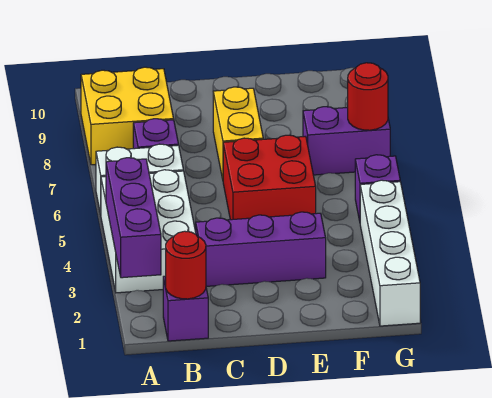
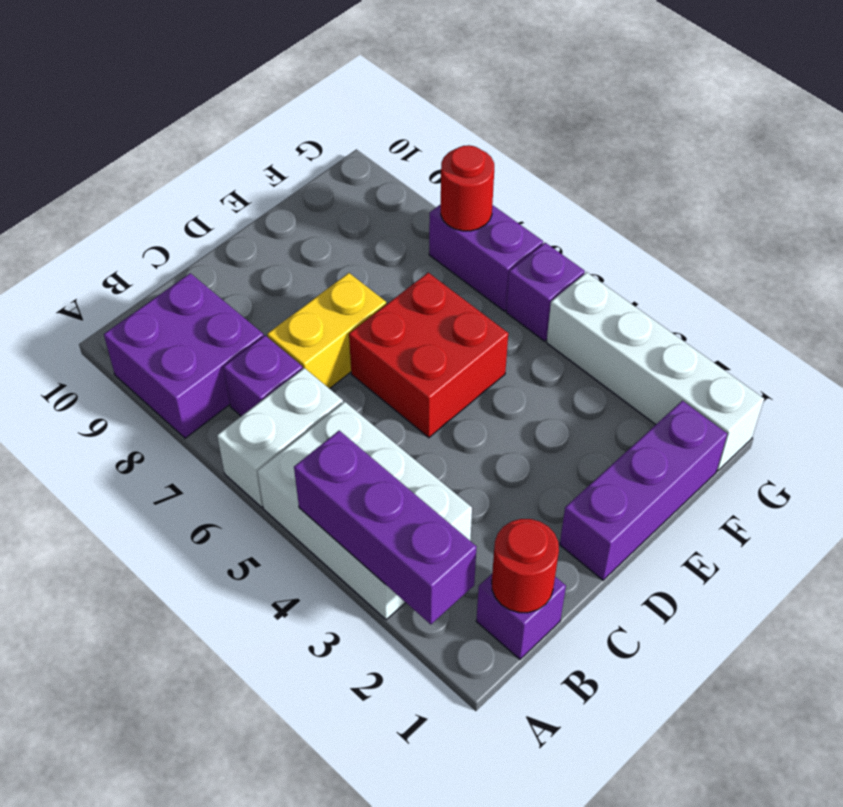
yellow brick A8:B9 level 1 -> purple brick A8:B9 level 1
purple brick C3:E3 level 1 -> purple brick D1:F1 level 1
yellow brick D7:D8 level 1 -> yellow brick C7:D7 level 1
purple brick F7:G7 level 1 -> purple brick G6:G7 level 1

